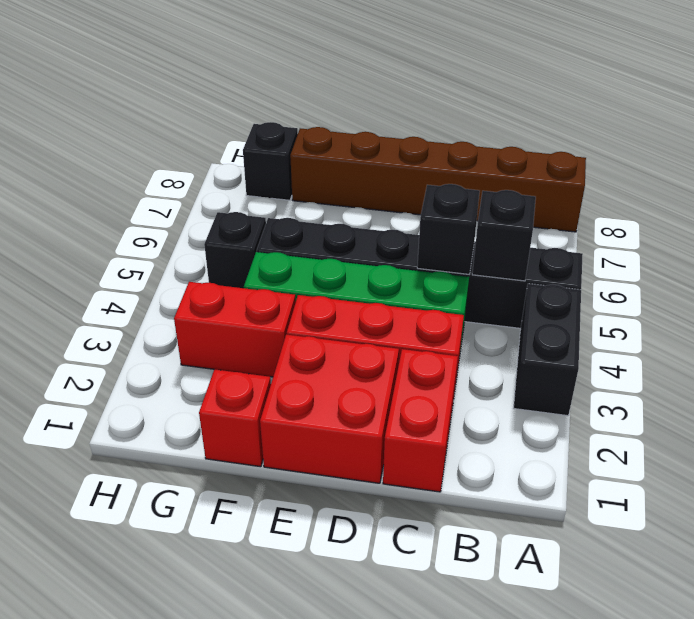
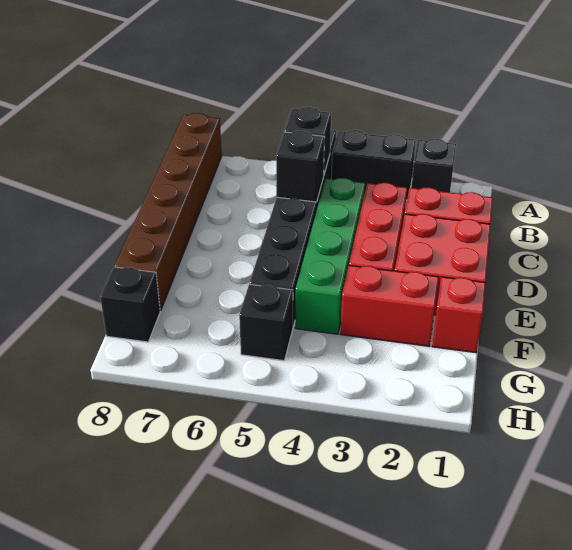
none -> black brick A2 level 1
red brick F3:G3 level 1 -> red brick F2:F3 level 1

